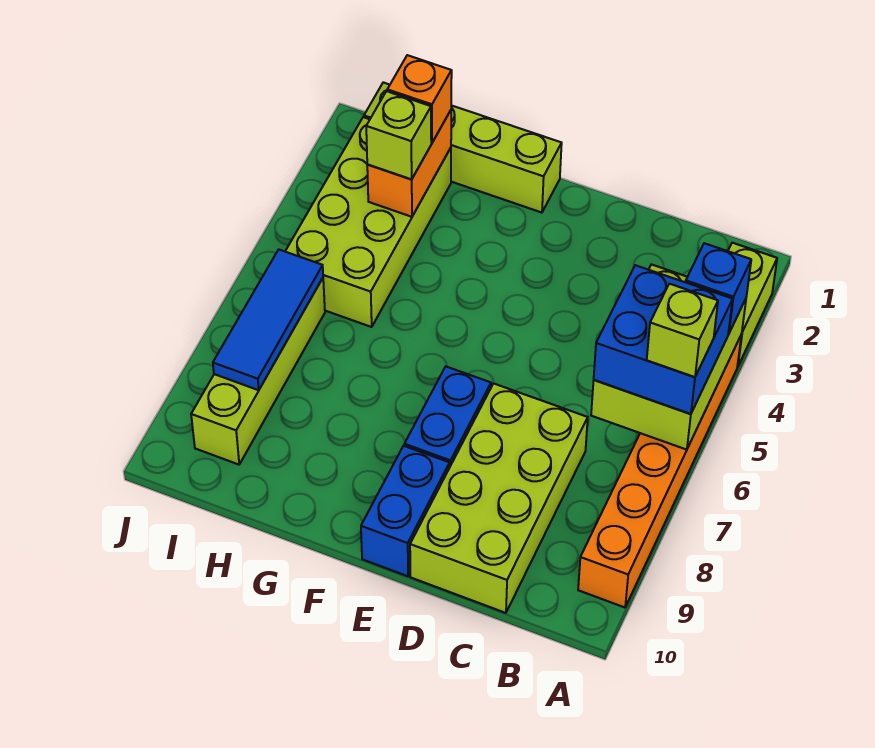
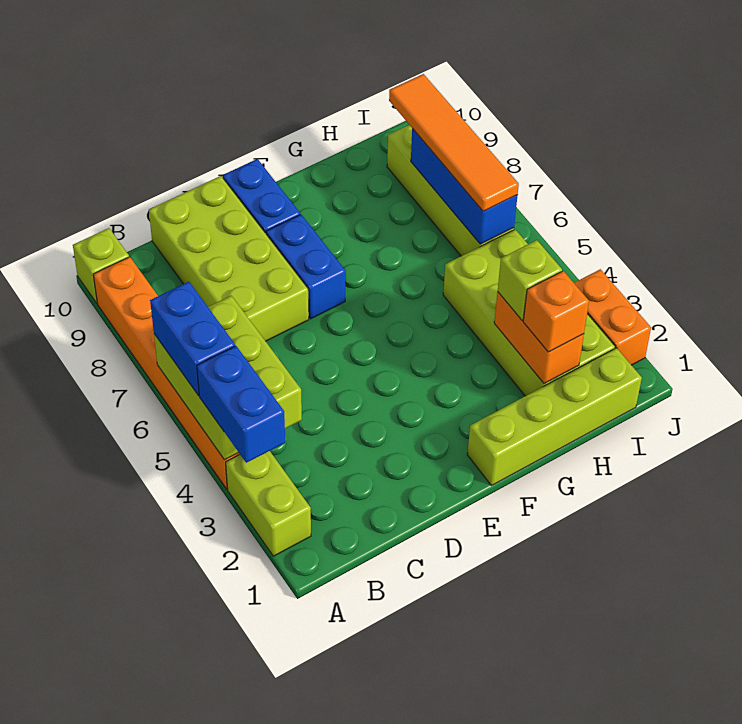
blue brick A4 level 3 -> blue brick A3:A4 level 3
blue brick A5:B6 level 3 -> blue brick A5:A6 level 3
lime brick A6 level 4 -> lime brick A10 level 1
blue tile I6:I8 level 2 -> blue brick I6:I8 level 2
none -> orange tile I6:I9 level 3
none -> orange brick J2:J3 level 1

